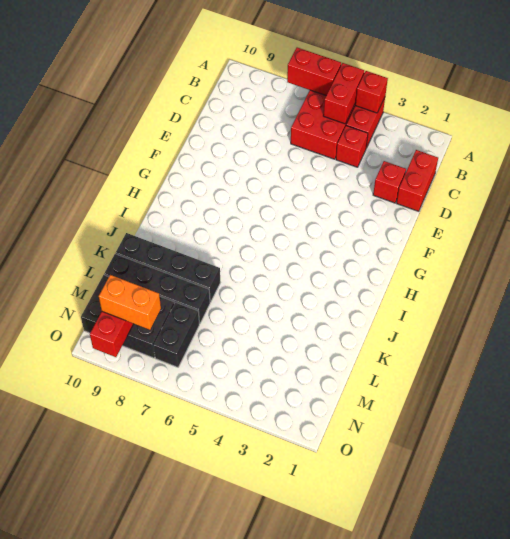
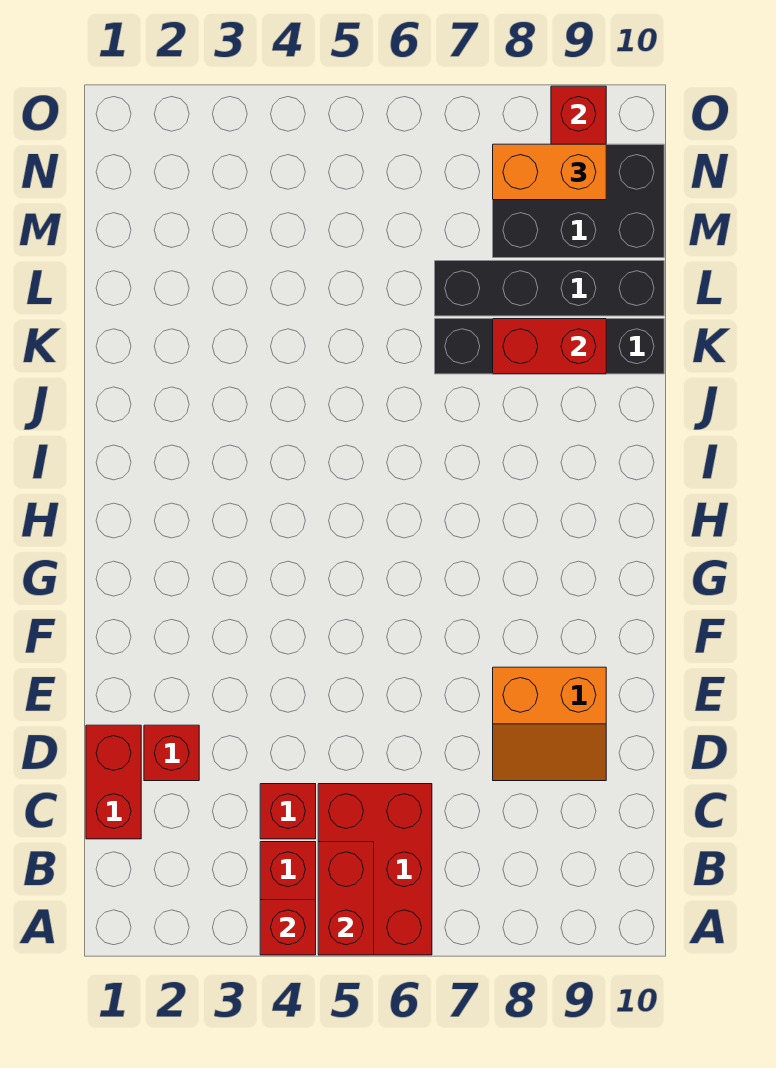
red brick A6:A7 level 2 -> red brick K8:K9 level 2
none -> orange slope D8:E9 level 1 top E
black brick M7:N7 level 1 -> none

